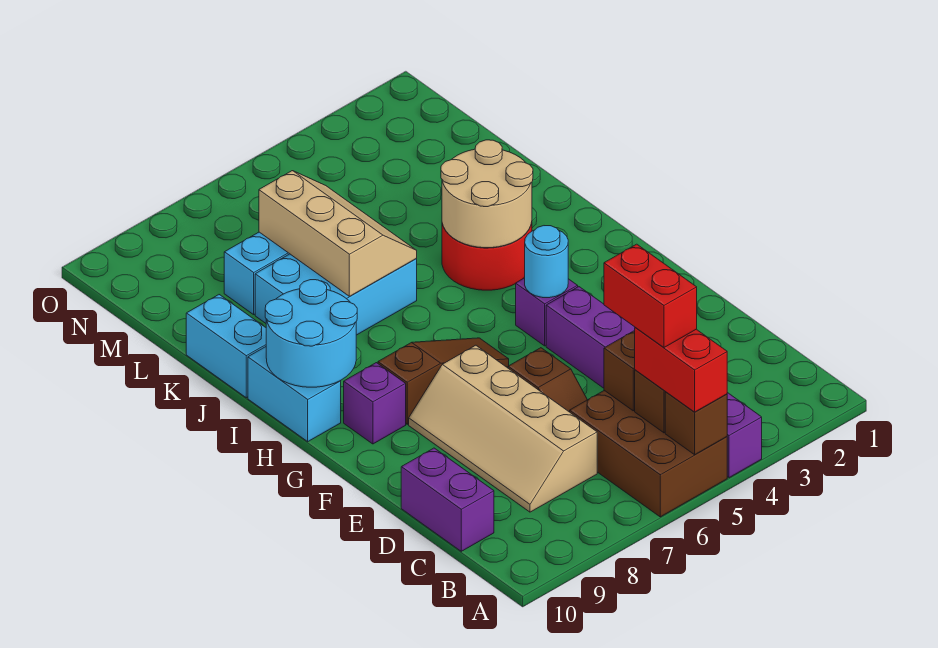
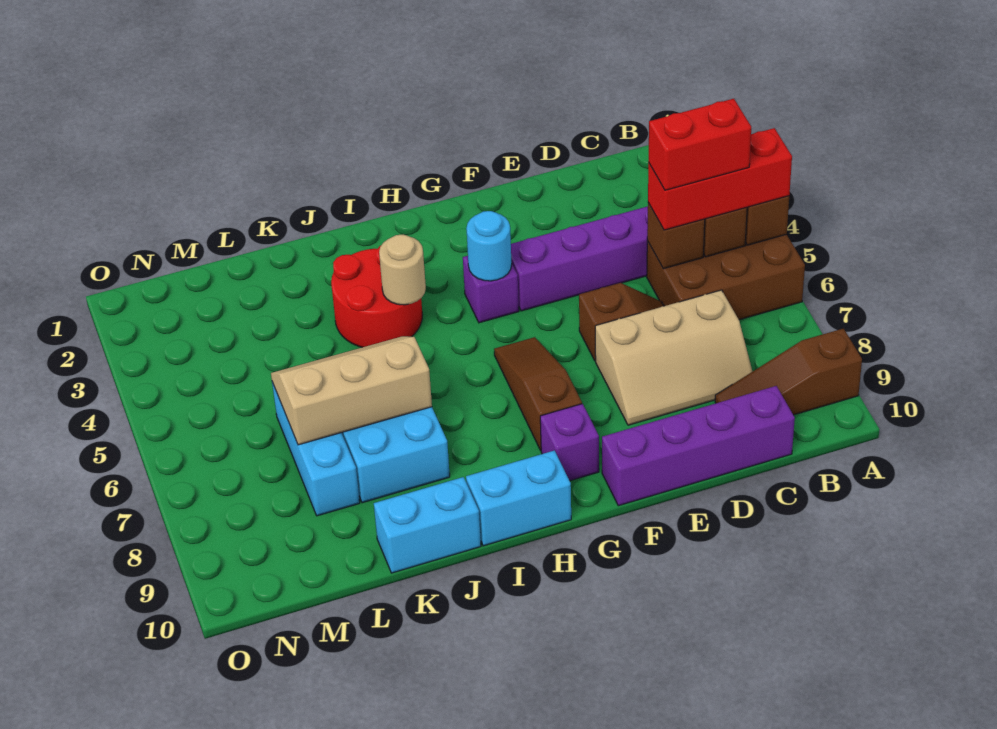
red brick A5:B5 level 3 -> red brick A5:C5 level 3
none -> brown slope A9:C9 level 1 top A
tan slope C7:F8 level 1 top 7 -> tan slope C7:E8 level 1 top 7
purple brick C10:D10 level 1 -> purple brick C10:F10 level 1
cyan round brick H9:I10 level 2 -> none
tan round brick I3:J4 level 2 -> tan round brick I4 level 2

